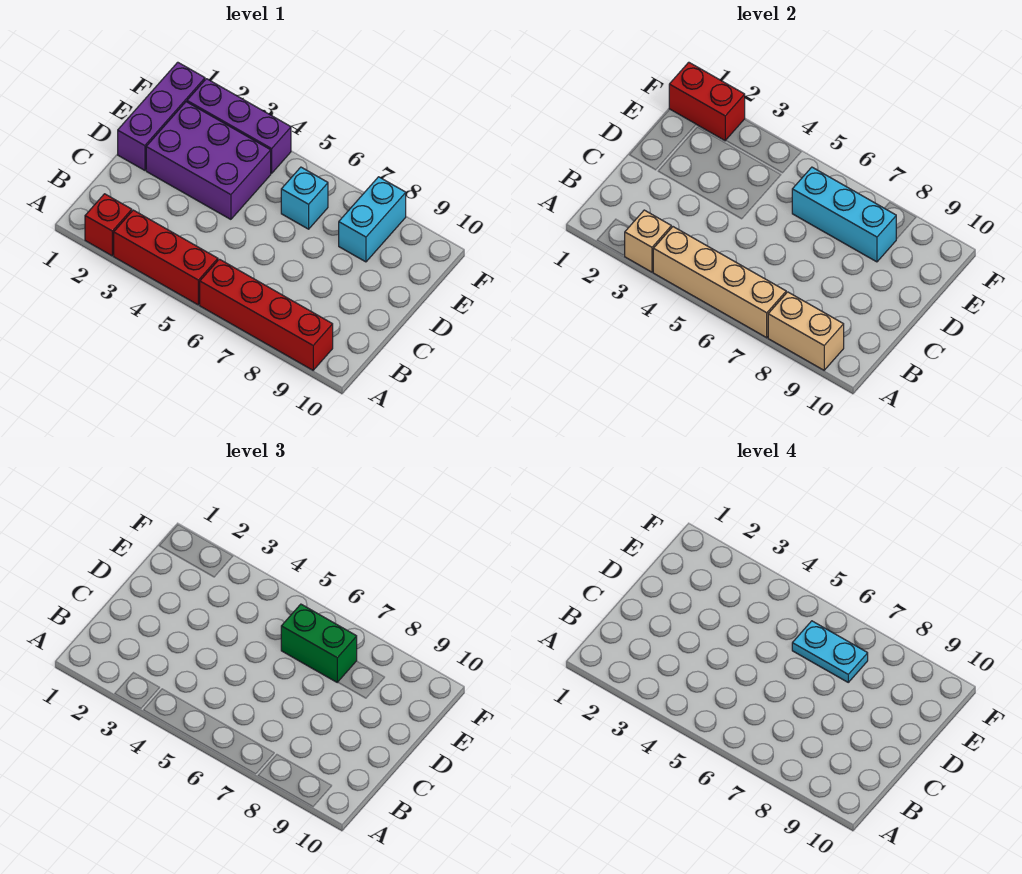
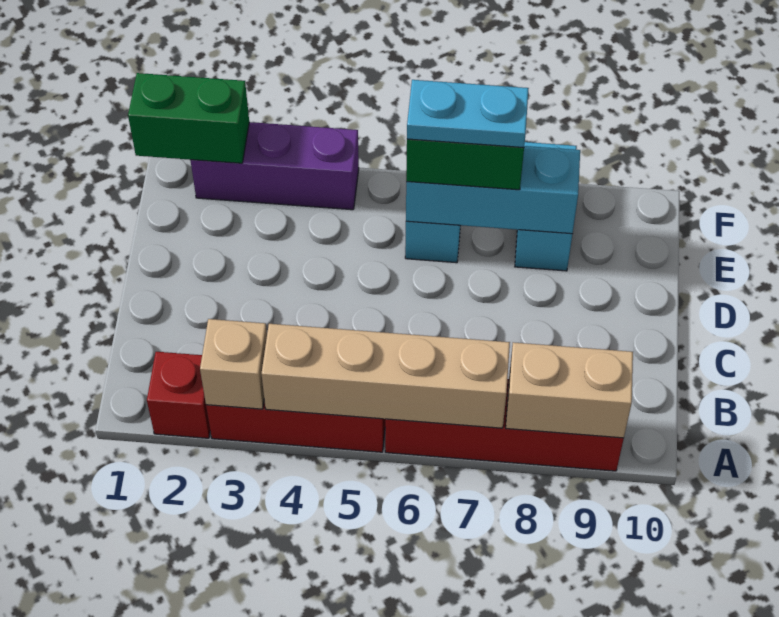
purple brick D1:F1 level 1 -> none
purple brick D2:E4 level 1 -> none
red brick F1:F2 level 2 -> green brick F1:F2 level 2

